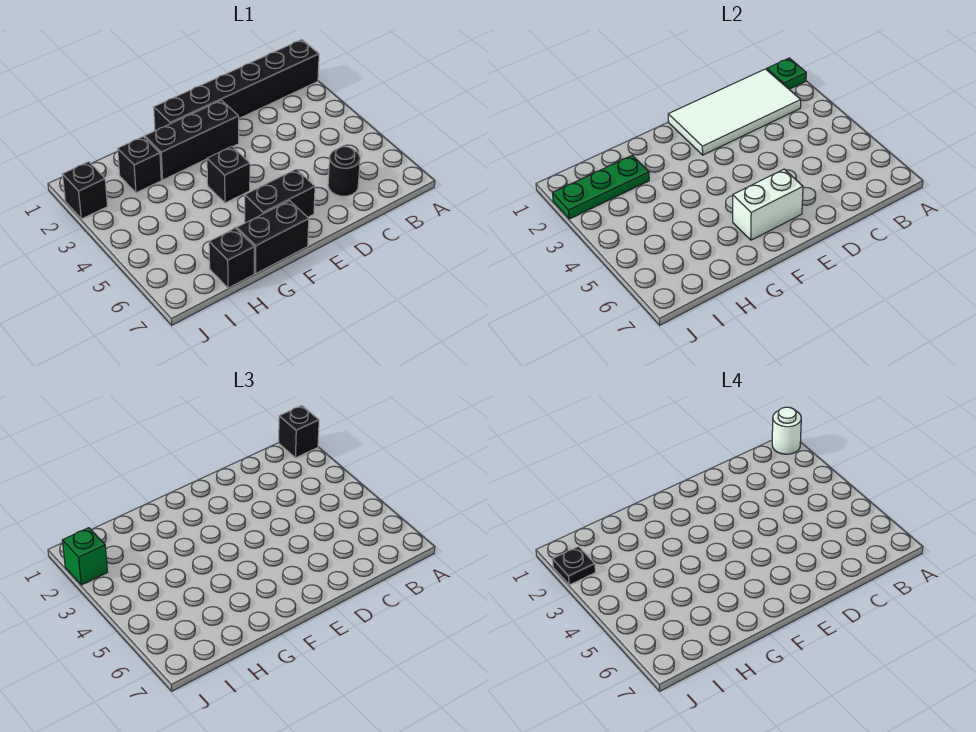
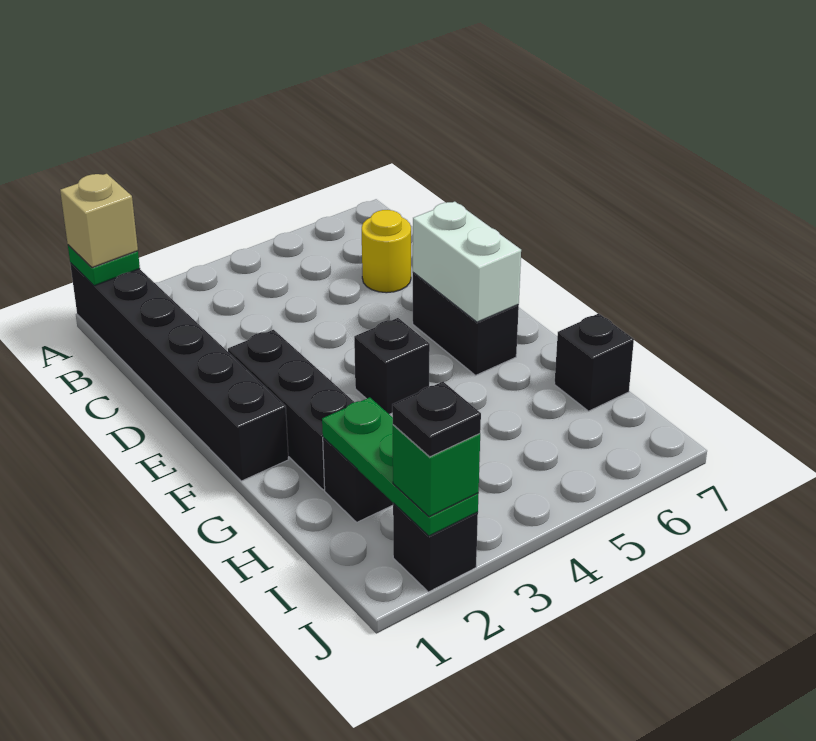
black brick A1 level 3 -> tan brick A1 level 3
white round brick A1 level 4 -> none
white tile B1:E2 level 2 -> none
black round brick C6 level 1 -> yellow round brick C6 level 1
black brick F7:G7 level 1 -> none

